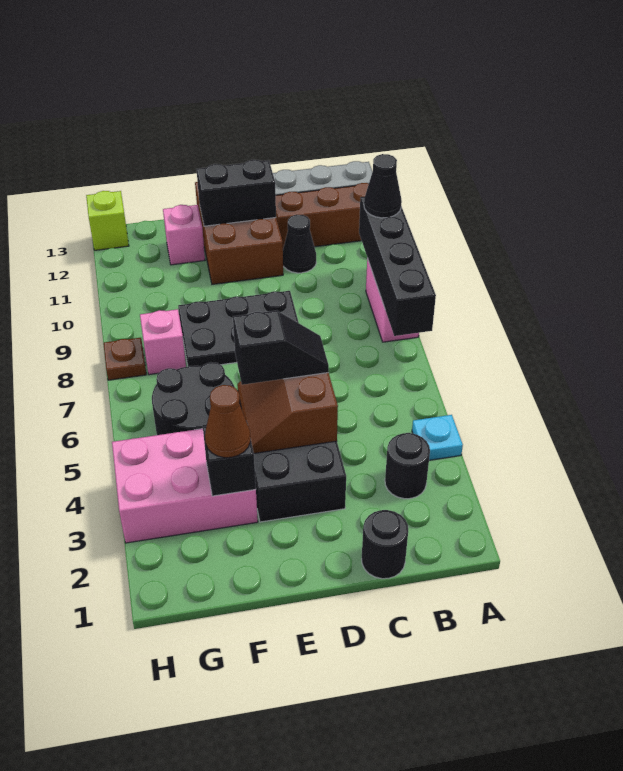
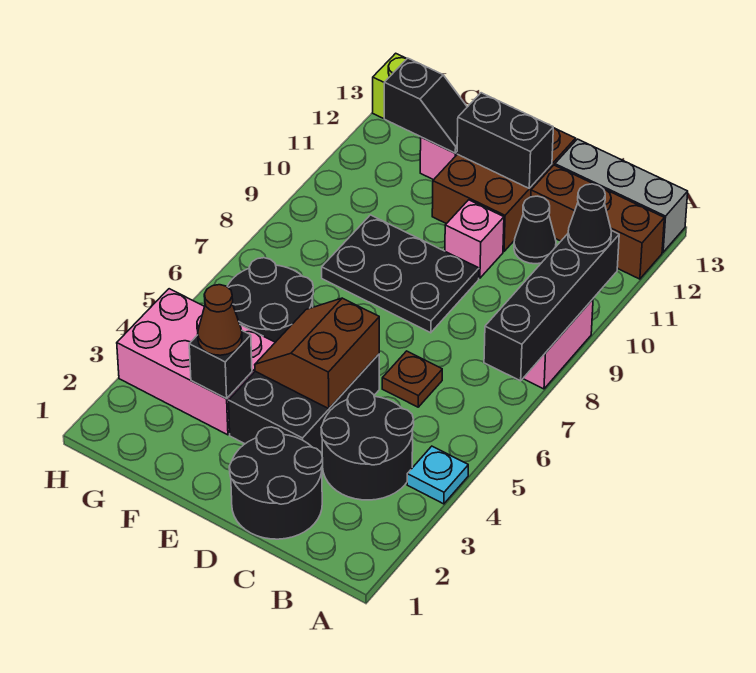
black round brick B3 level 1 -> black round brick B3:C4 level 1
black round brick C1 level 1 -> black round brick C1:D2 level 1
black slope D5:E5 level 3 top E -> black slope F12:G12 level 2 top G
pink brick G8 level 1 -> pink brick D10 level 1
brown plate H8 level 1 -> brown plate C6 level 1

